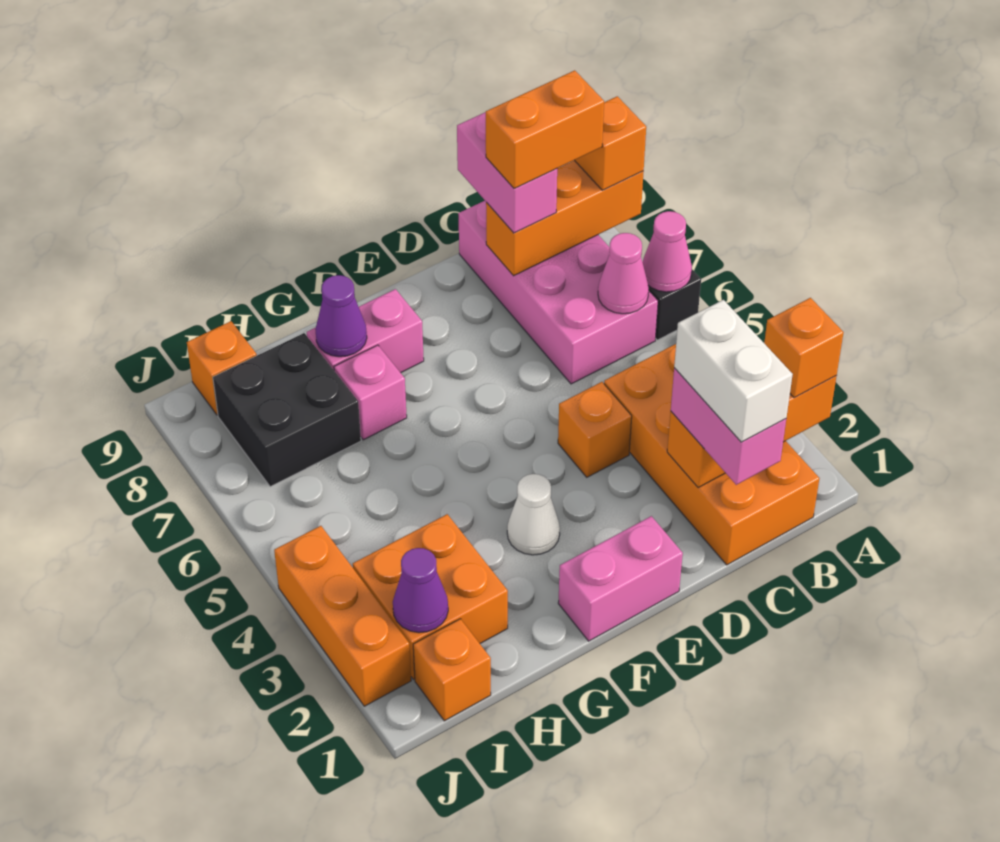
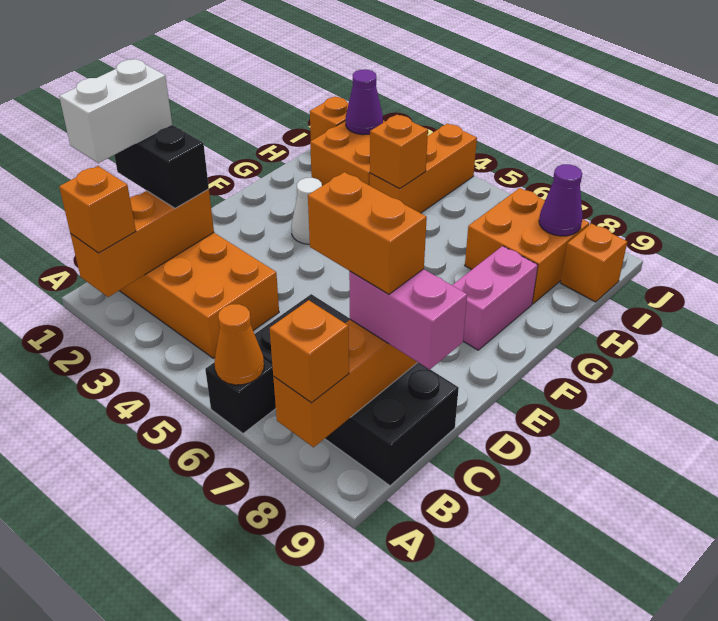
pink cone A6 level 2 -> orange cone A6 level 2
pink brick B6:C9 level 1 -> black brick B6:C9 level 1
pink cone B6 level 2 -> none
orange brick B8:C8 level 4 -> orange brick C7:C8 level 4
pink brick C1:C2 level 3 -> black brick C1:C2 level 3
white brick C1:C2 level 4 -> white brick B1:C1 level 4
orange brick D4 level 1 -> orange brick H4 level 2
pink brick E1:F1 level 1 -> none
pink brick G7 level 1 -> none
purple cone G8 level 2 -> purple cone I8 level 2
black brick H7:I8 level 1 -> orange brick H7:I8 level 1
orange brick J2:J4 level 1 -> orange brick H4:J4 level 1

